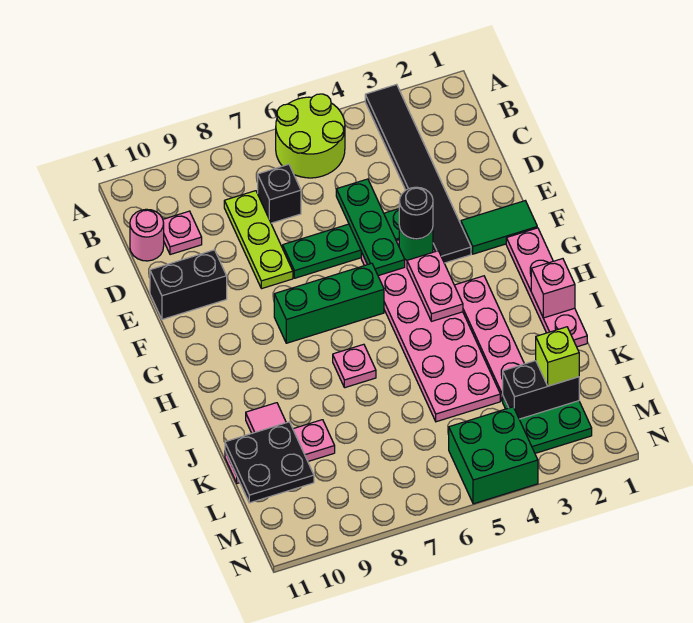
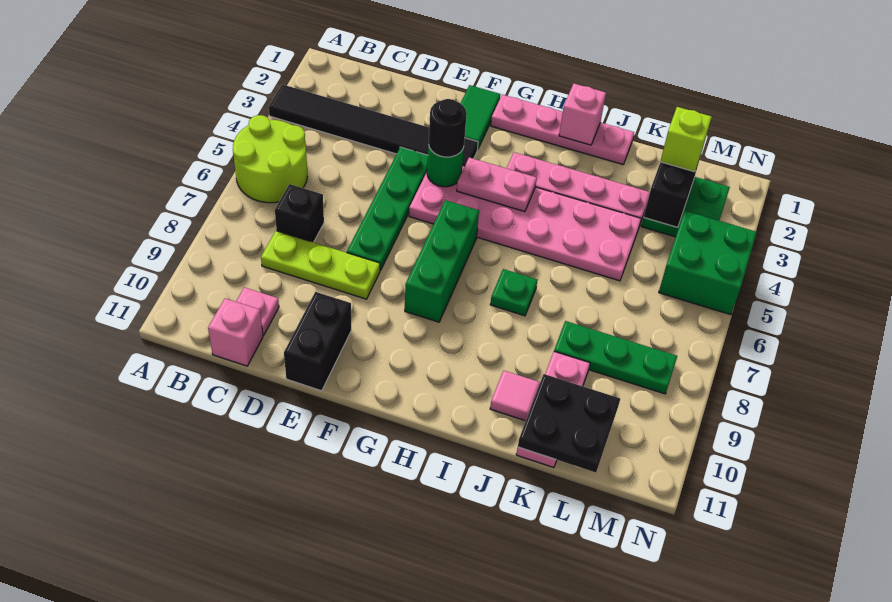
pink round brick C11 level 1 -> pink brick C11 level 1
green plate D5:F5 level 2 -> green plate K8:M8 level 1
pink plate I7 level 1 -> green plate I7 level 1

